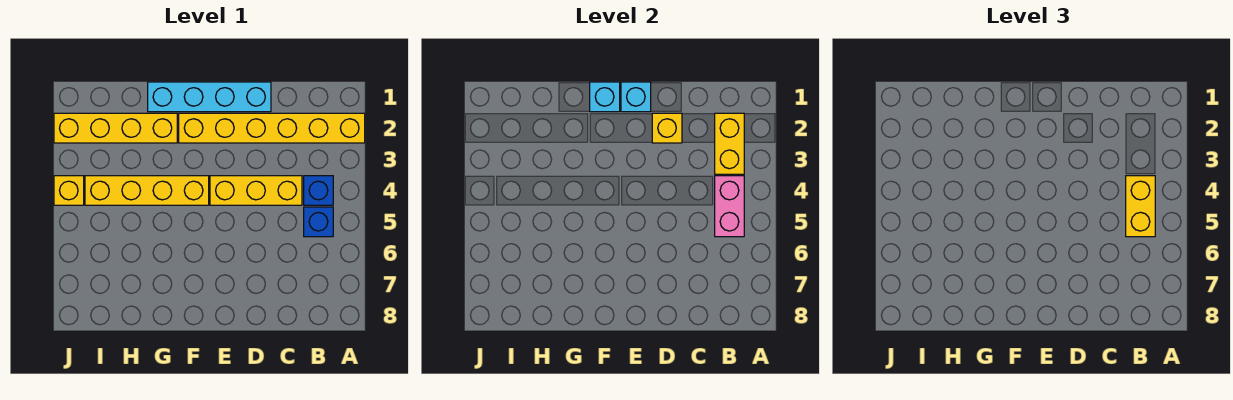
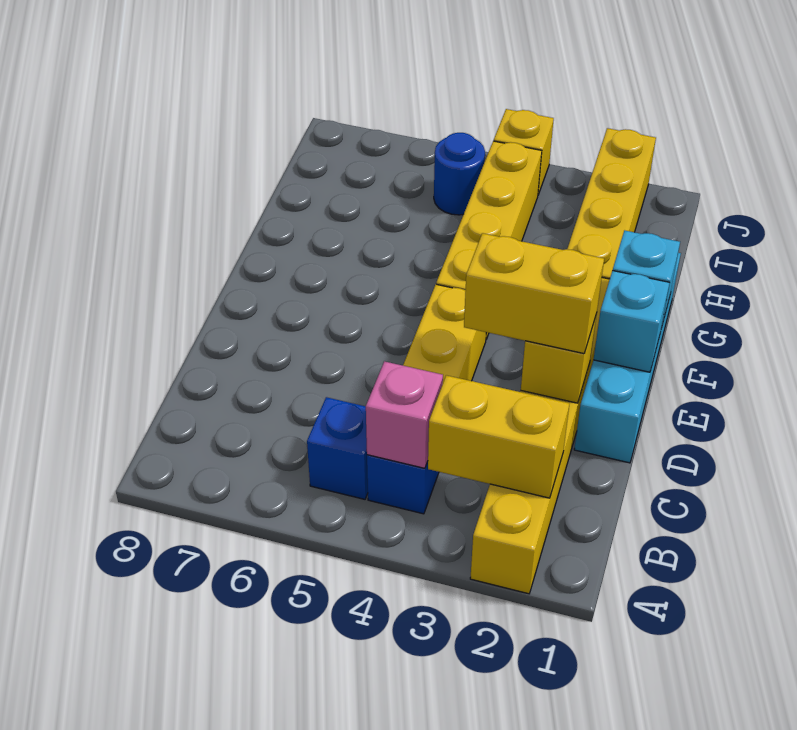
pink brick B4:B5 level 2 -> pink brick B4 level 2
yellow brick B4:B5 level 3 -> yellow brick D2:D3 level 3
none -> blue round brick I5 level 1

